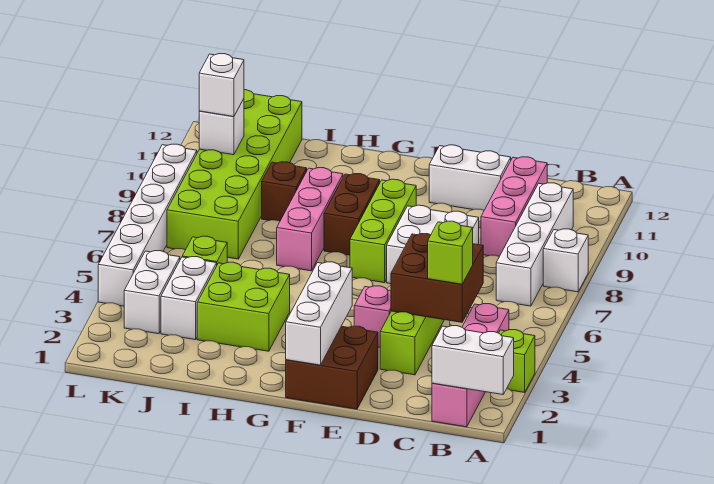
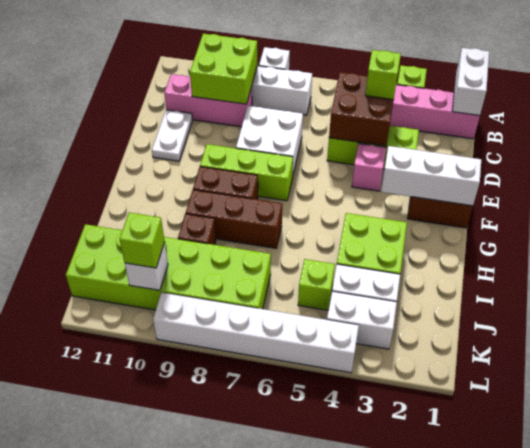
none -> lime brick B9:C10 level 2
white brick D11:E11 level 1 -> white plate D11:E11 level 1
pink brick H7:H9 level 1 -> brown brick H7:H9 level 1
white brick K10 level 3 -> lime brick K10 level 3

